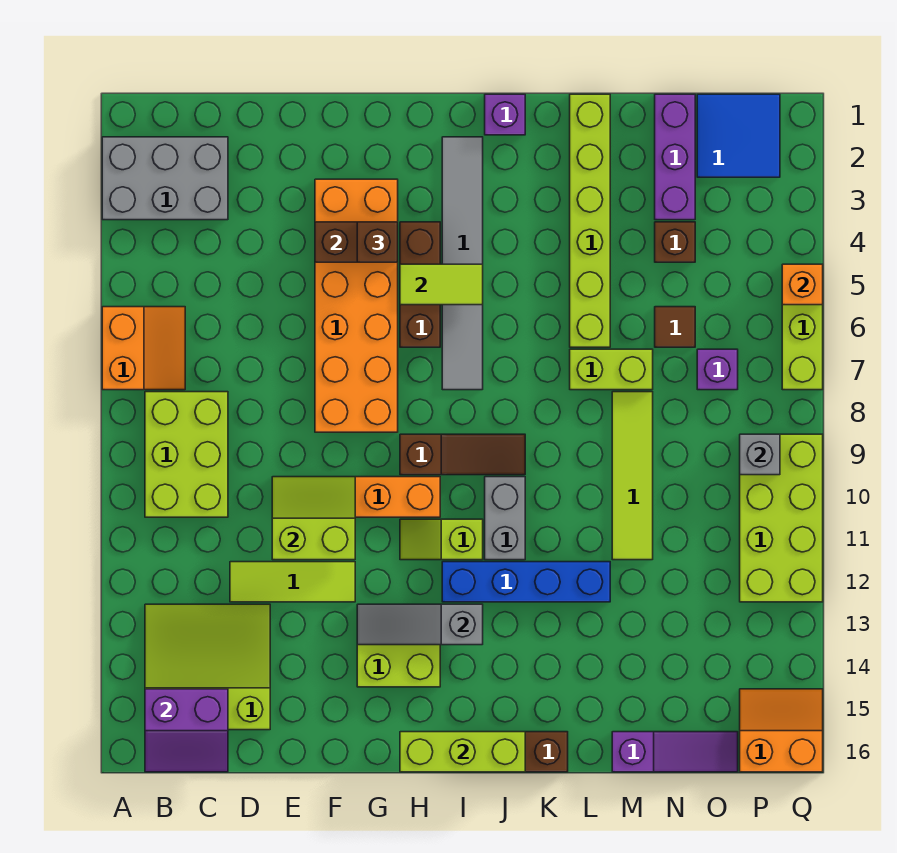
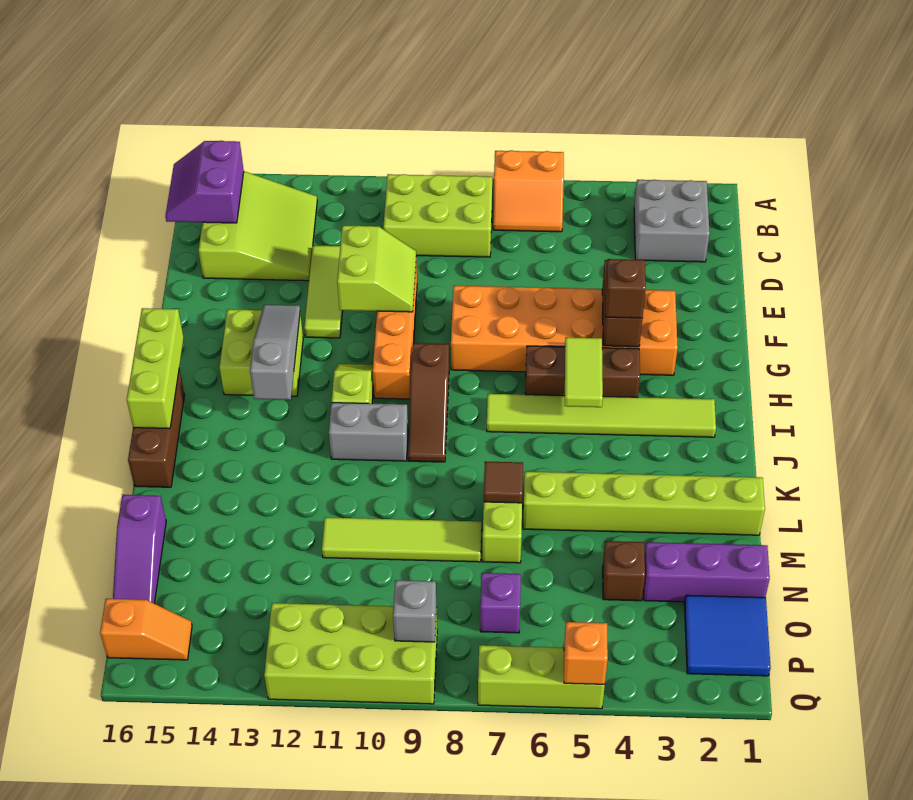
grey brick A2:C3 level 1 -> grey brick B2:C3 level 1
grey tile I2:I7 level 1 -> lime tile I2:I7 level 1
blue brick I12:L12 level 1 -> none
purple brick J1 level 1 -> none
brown tile N6 level 1 -> brown tile L7 level 2
orange slope P15:Q16 level 1 top 16 -> orange slope P15:P16 level 1 top 16

